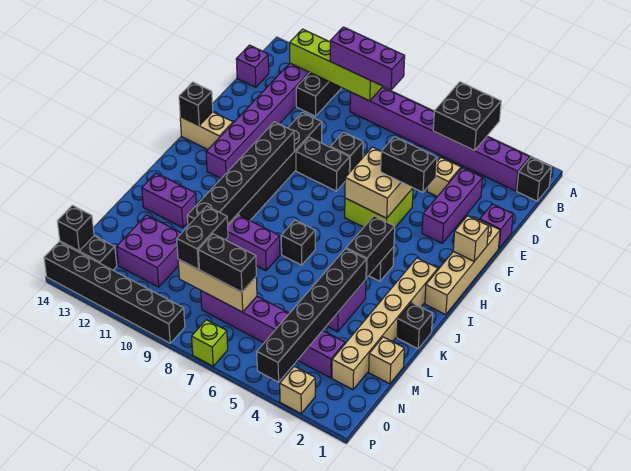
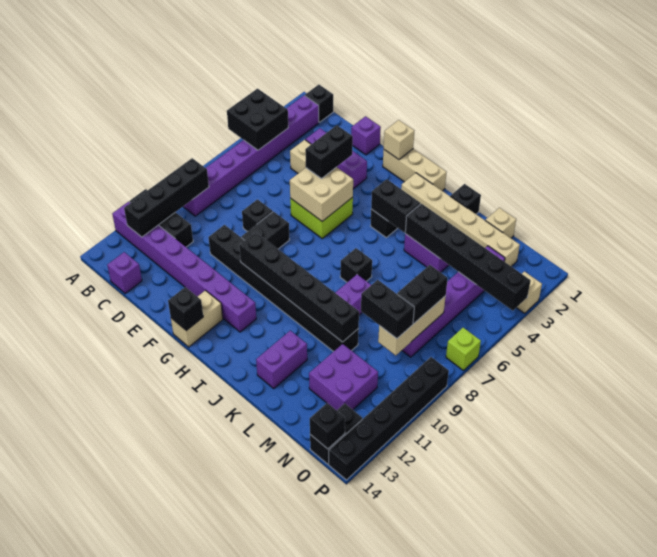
purple brick B8:B10 level 3 -> none
lime brick B9:B12 level 2 -> black brick B9:B12 level 2
tan brick F1:I1 level 1 -> tan brick G1:I1 level 1

